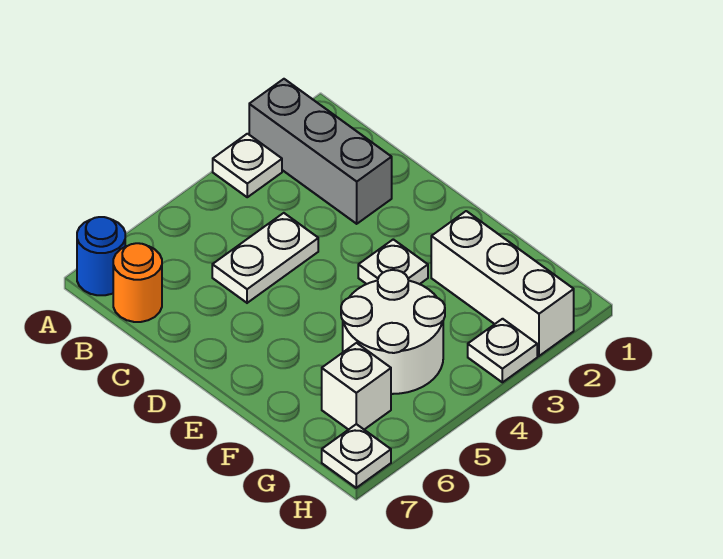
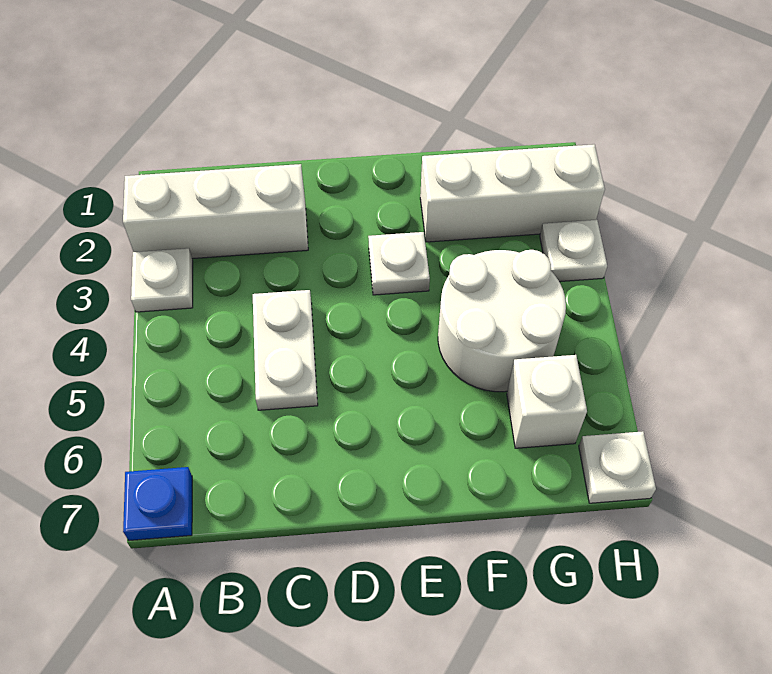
grey brick A2:C2 level 1 -> white brick A2:C2 level 1
blue round brick A7 level 1 -> blue plate A7 level 1
orange round brick B7 level 1 -> none

